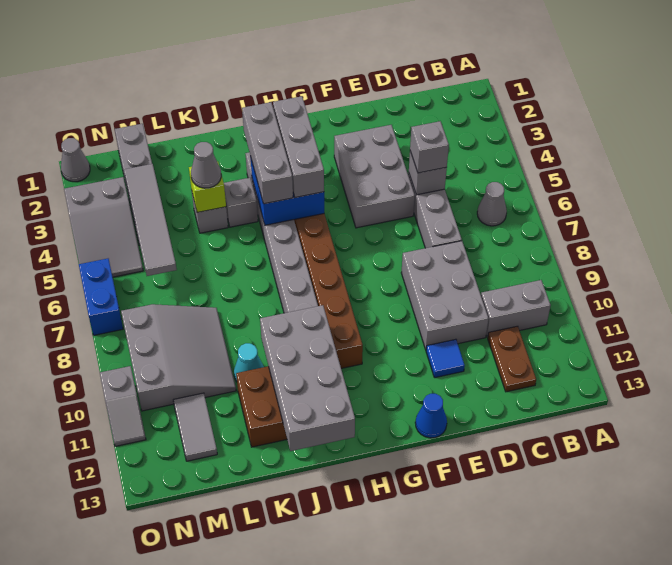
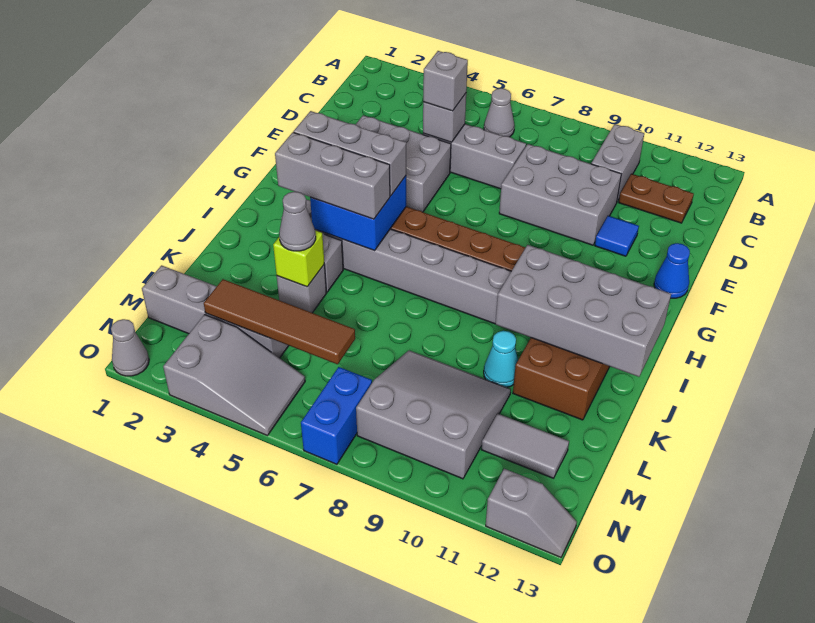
grey tile M3:M6 level 2 -> brown tile M3:M6 level 2
blue brick O6:O7 level 1 -> blue brick N7:O7 level 1
grey slope O10:O11 level 1 top 10 -> grey slope O12:O13 level 1 top 12

